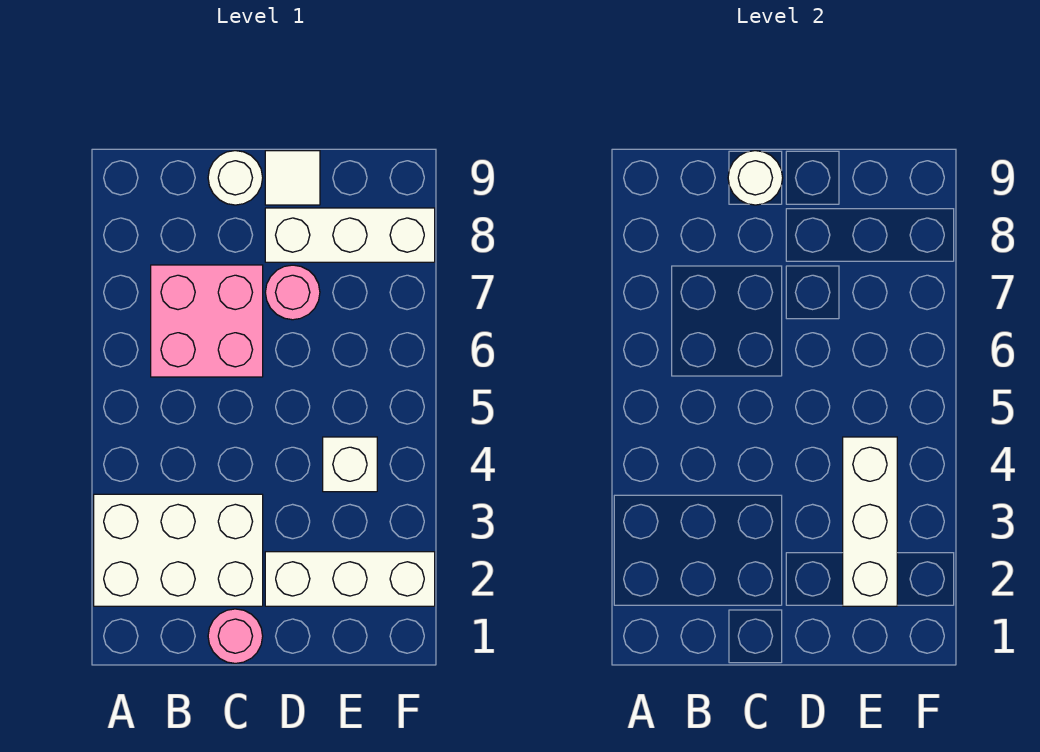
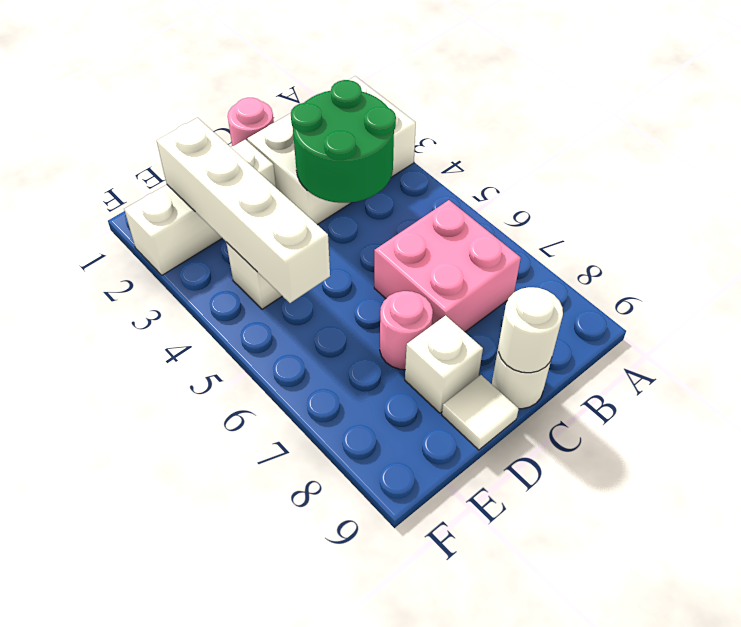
none -> green round brick B3:C4 level 2
white brick D8:F8 level 1 -> white brick D8 level 1
white brick E2:E4 level 2 -> white brick E2:E5 level 2

